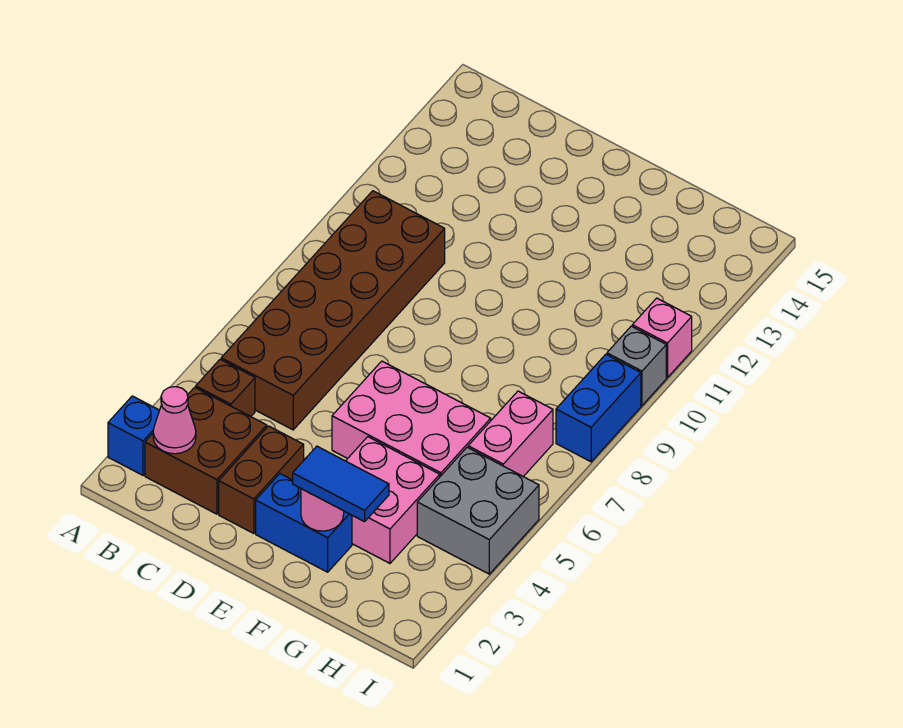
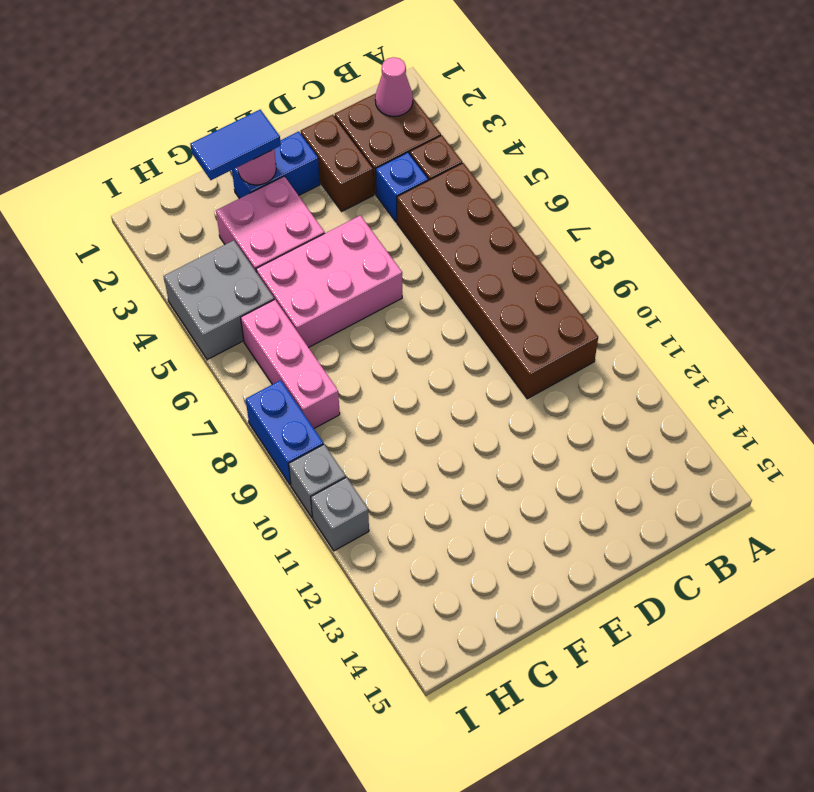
blue brick A2 level 1 -> blue brick C4 level 1
pink brick H6:H7 level 1 -> pink brick H6:H8 level 1
pink brick I11 level 1 -> grey brick I11 level 1

